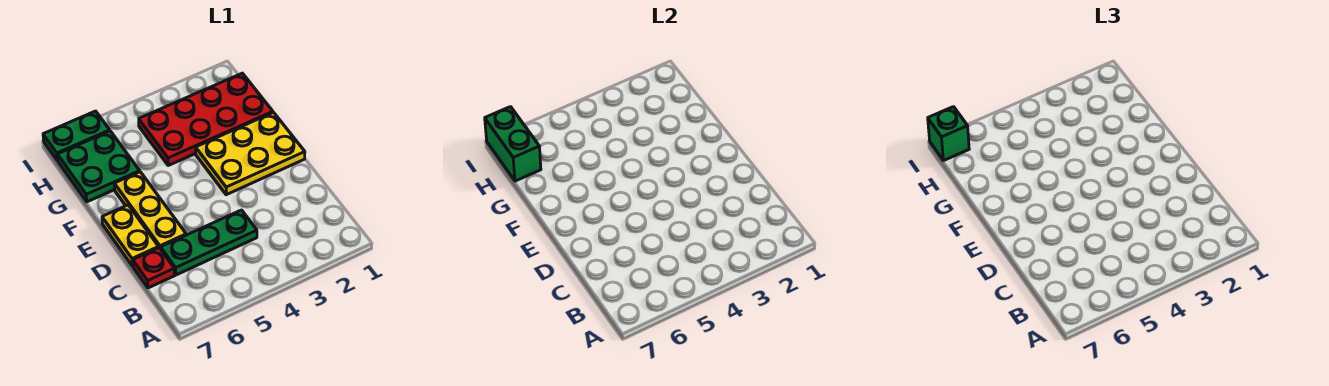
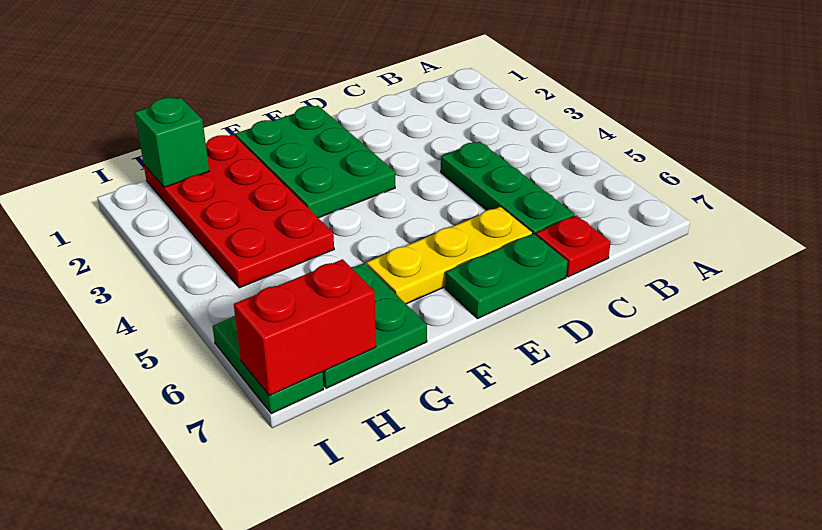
yellow plate D7:E7 level 1 -> green plate D7:E7 level 1
yellow plate E1:F3 level 1 -> green plate E1:F3 level 1
green brick H7:I7 level 2 -> red brick H7:I7 level 2
green brick I7 level 3 -> green brick H1 level 2

